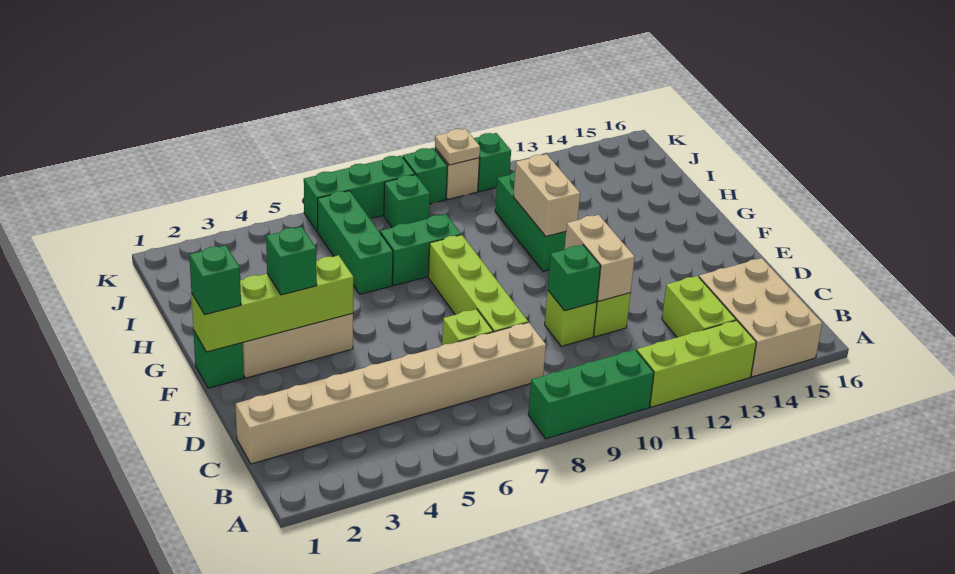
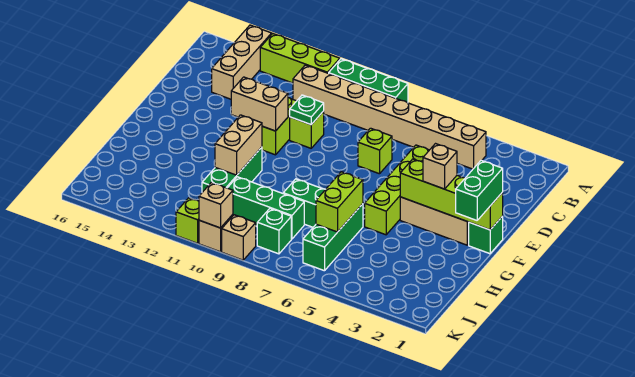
tan brick A14:C15 level 1 -> tan brick A14:C14 level 1
lime brick B13:C13 level 1 -> lime brick H6:I6 level 2
tan brick C1:C8 level 1 -> tan brick B4:B11 level 1
lime brick D8:G8 level 1 -> lime brick D5:G5 level 1
green brick D10 level 2 -> green plate D10 level 2
tan brick D11:E11 level 2 -> tan brick E11:E12 level 2
green brick F1 level 3 -> green brick F1:G1 level 3
green brick F3 level 3 -> tan brick F3 level 3
green brick K6:K8 level 1 -> green brick I8:I10 level 1
green brick K9 level 1 -> tan brick K9 level 1
tan plate K10 level 2 -> tan brick K10 level 2
green brick K11 level 1 -> lime brick K11 level 1

